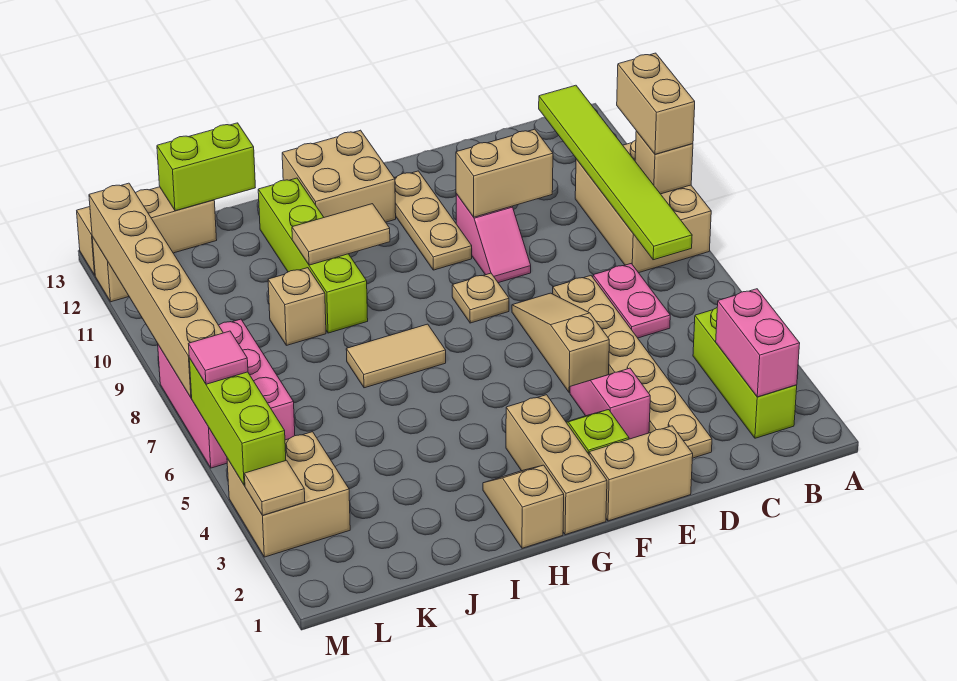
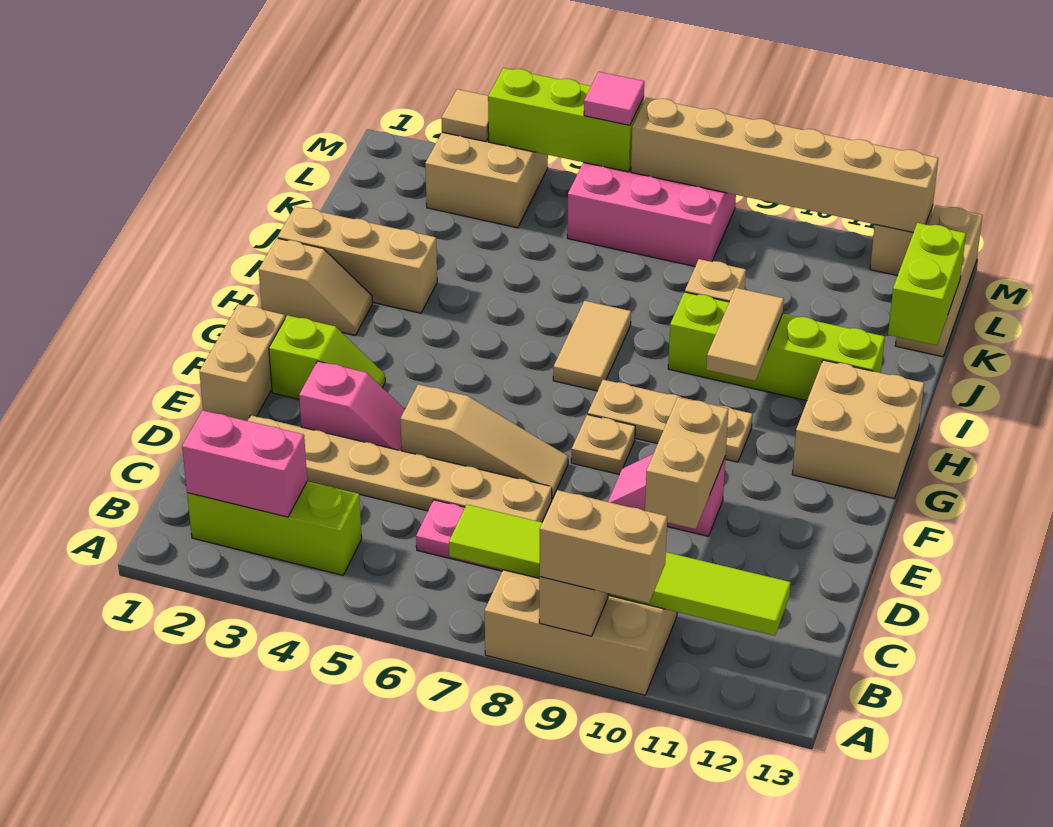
tan plate F10:F12 level 1 -> tan plate G8:G10 level 1
tan brick G1:G3 level 1 -> tan brick I1:I3 level 1

